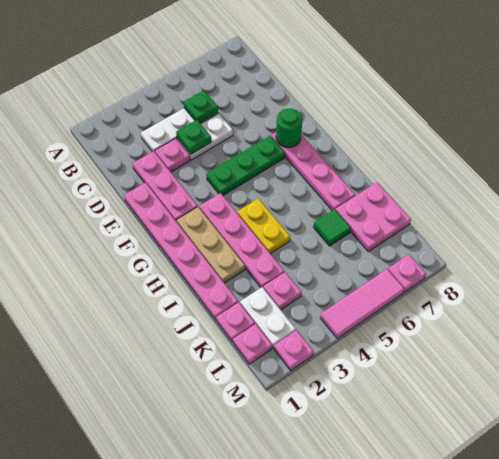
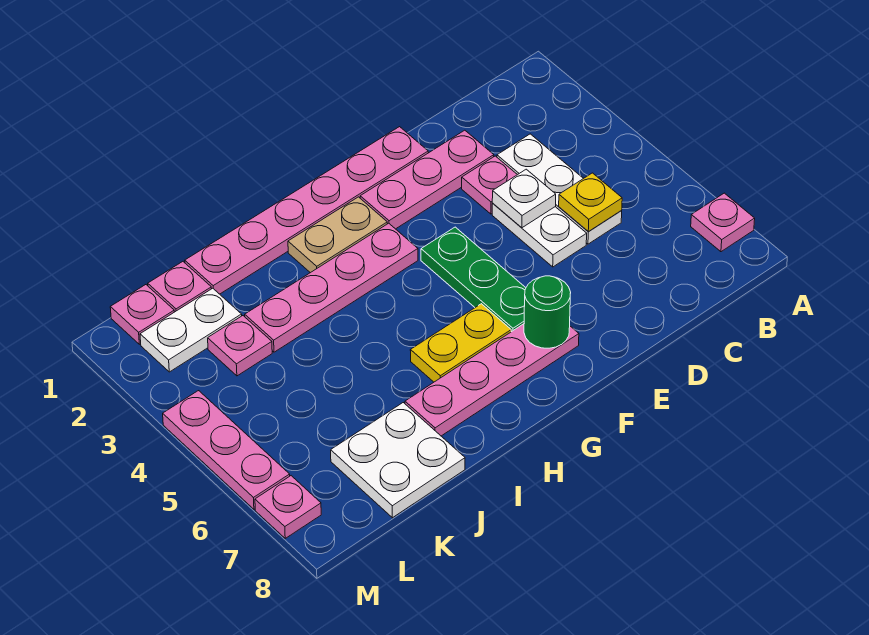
green plate C5 level 2 -> yellow plate C5 level 2
green plate D4 level 2 -> white plate D4 level 2
tan plate G2:I2 level 1 -> tan plate G2:H2 level 1
yellow plate H4:I4 level 1 -> yellow plate G6:H6 level 1
green tile J6 level 1 -> none
pink plate J7:K8 level 1 -> white plate J7:K8 level 1
pink plate M2 level 1 -> pink plate A7 level 1
pink tile M4:M6 level 1 -> pink plate M4:M6 level 1

